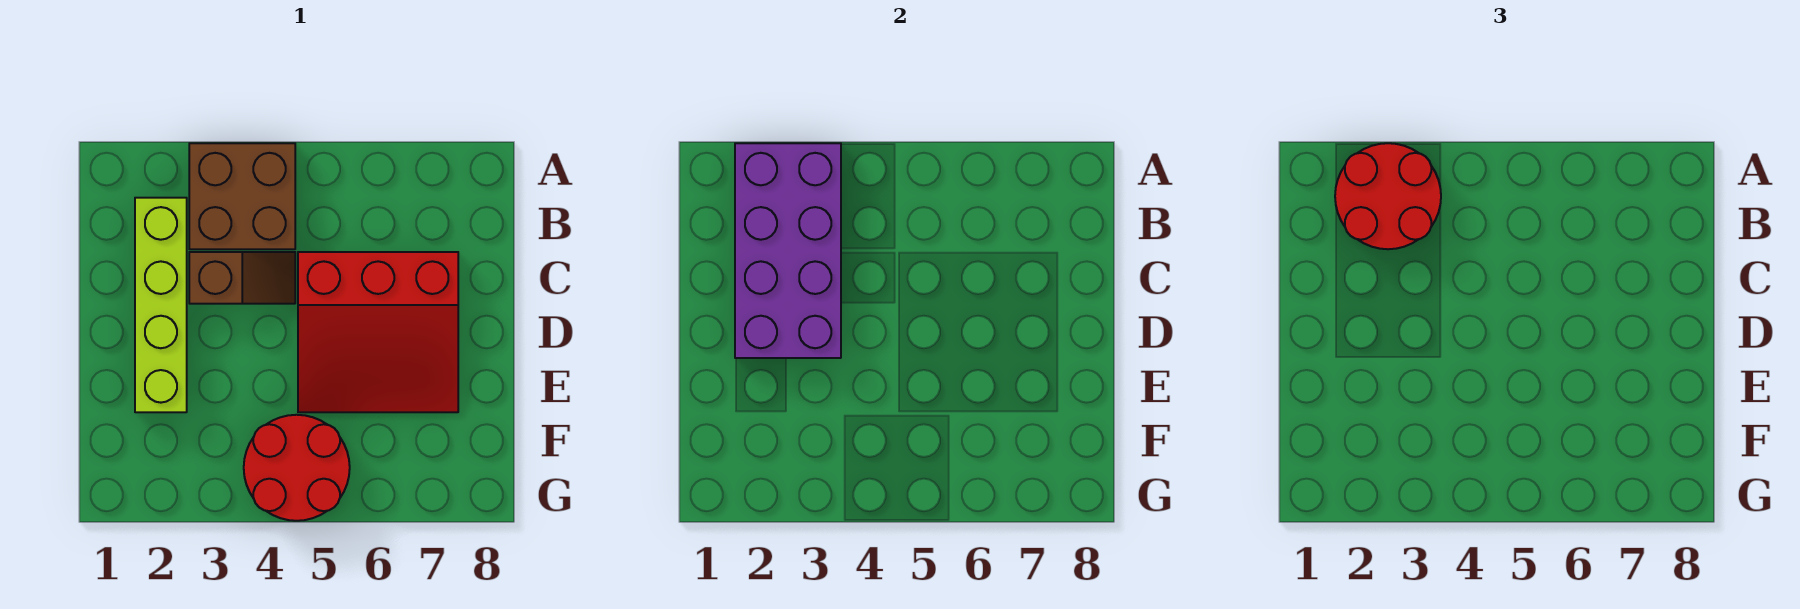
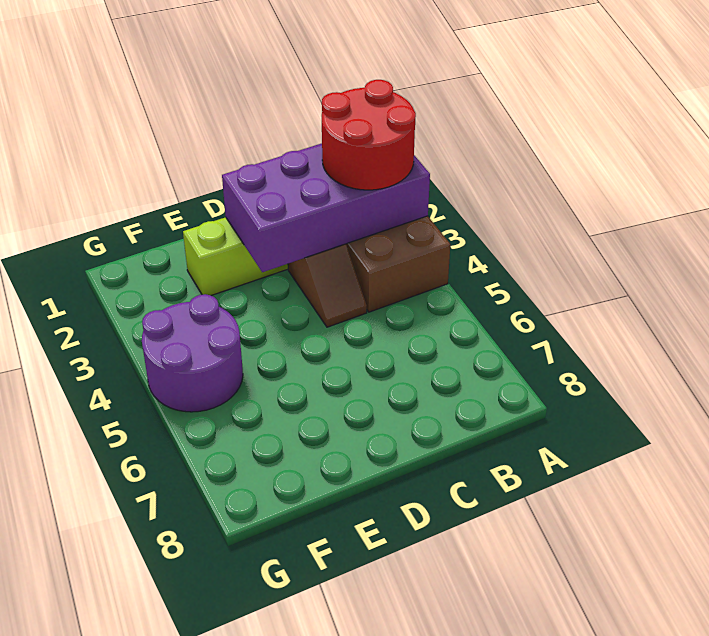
red slope C5:E7 level 1 top C -> none
red round brick F4:G5 level 1 -> purple round brick F4:G5 level 1

